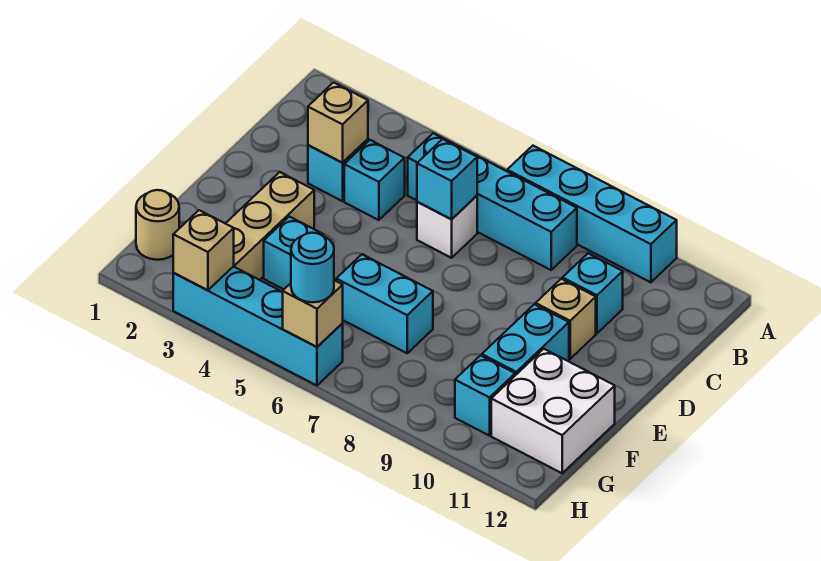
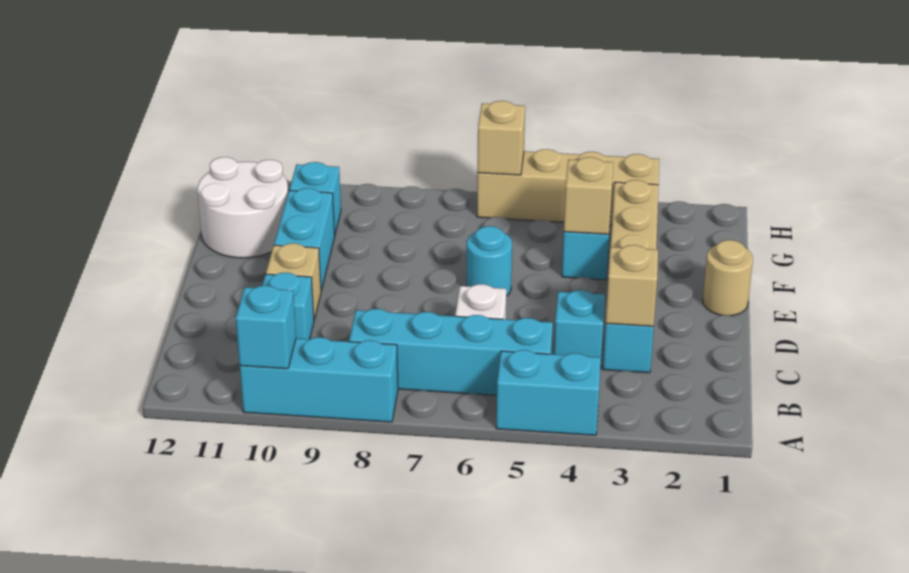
cyan brick A7:A10 level 1 -> cyan brick A8:A10 level 1
cyan brick C6 level 2 -> cyan brick A10 level 2
cyan brick F6:F7 level 1 -> cyan brick A4:A5 level 1
white brick F11:G12 level 1 -> white round brick F11:G12 level 1
tan round brick G1 level 1 -> tan round brick E1 level 1
cyan brick H3:H6 level 1 -> tan brick H3:H6 level 1
tan brick H3 level 2 -> tan brick F4 level 2
cyan round brick H6 level 3 -> cyan round brick E6 level 1

